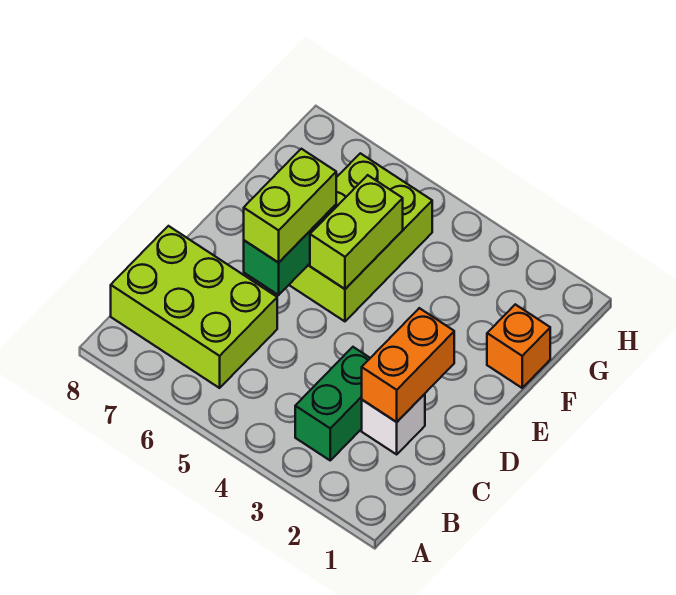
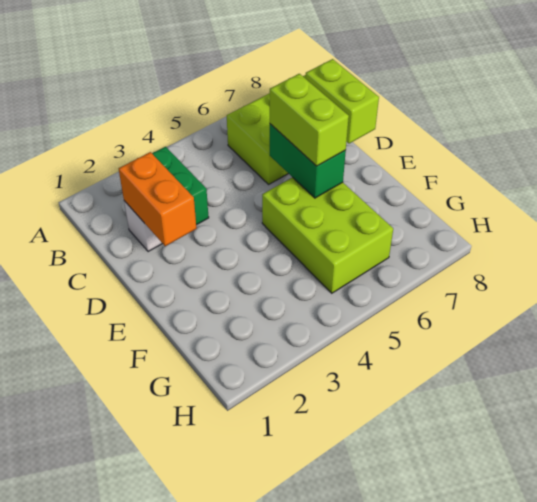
lime brick E5:F5 level 2 -> lime brick C8:D8 level 2
orange brick F1 level 1 -> none

